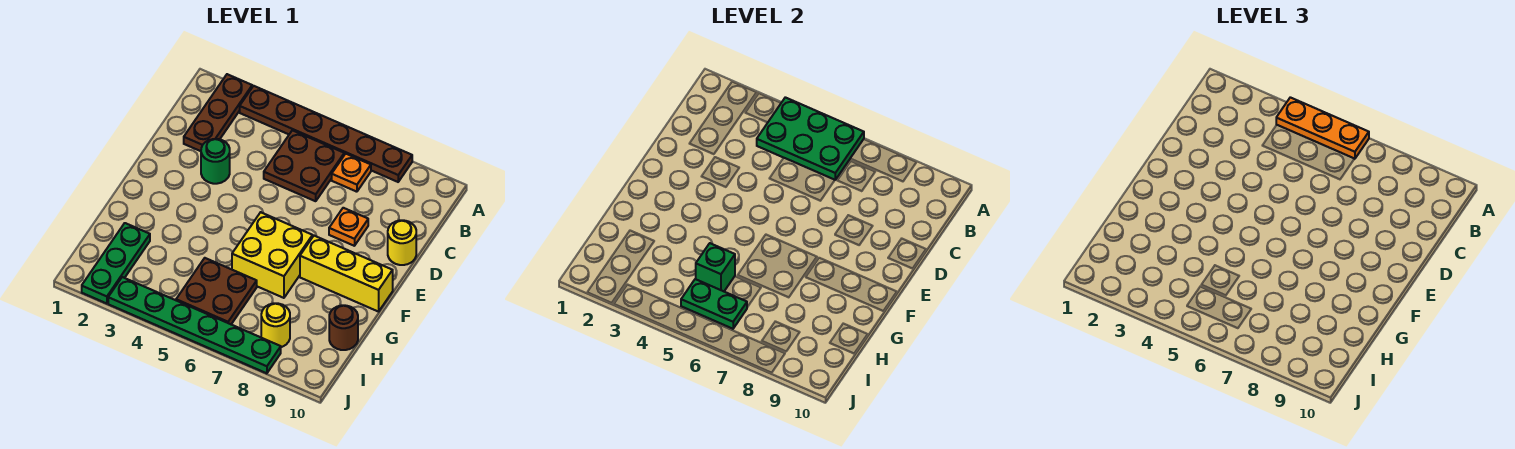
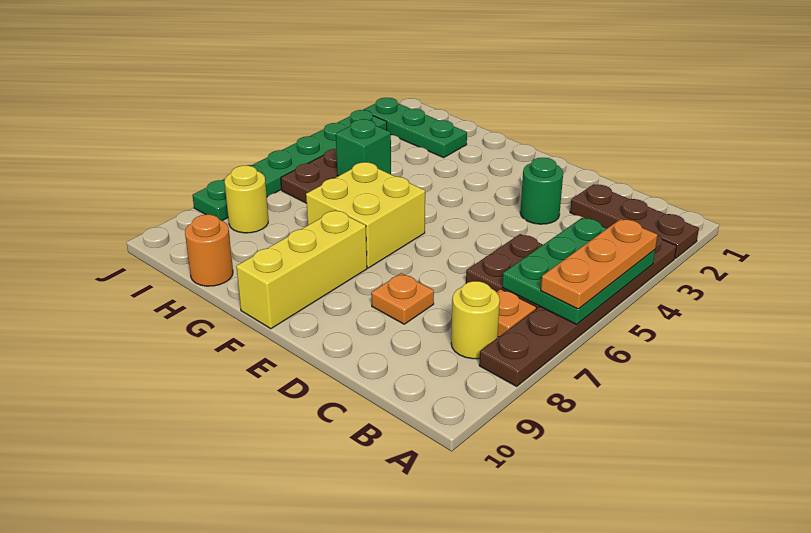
yellow round brick D10 level 1 -> yellow round brick B8 level 1
brown round brick H10 level 1 -> orange round brick H10 level 1
green plate I5:I6 level 2 -> none

